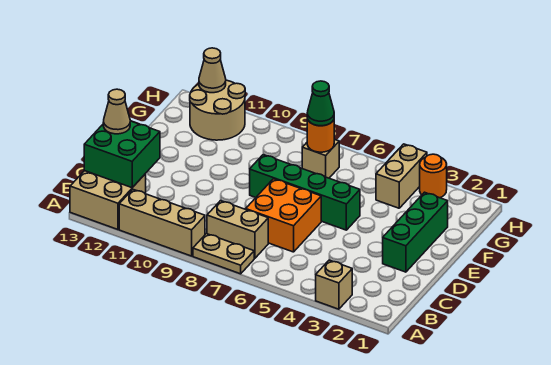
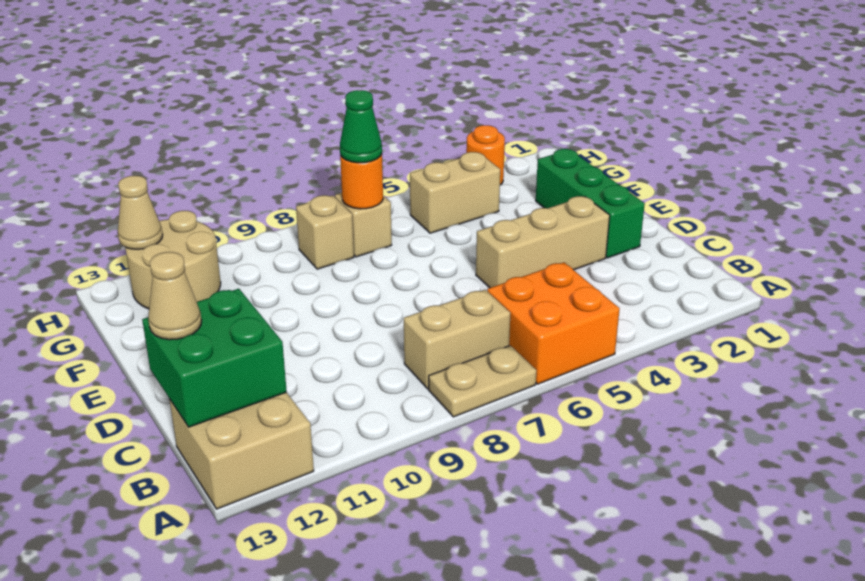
tan brick A3 level 1 -> tan brick G8 level 1
tan brick A9:A11 level 1 -> tan brick D3:D5 level 1
orange brick C6:D7 level 1 -> orange brick A5:B6 level 1
green brick E5:E8 level 1 -> none
tan brick G4:H4 level 1 -> tan brick G4:G5 level 1

